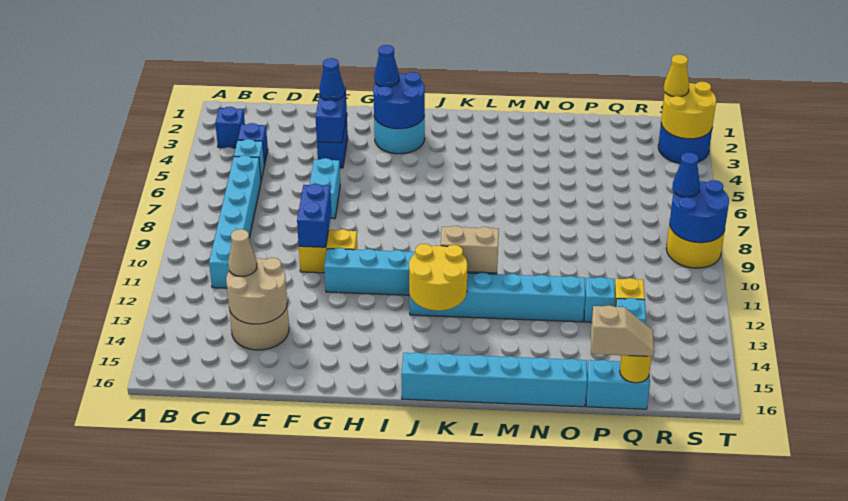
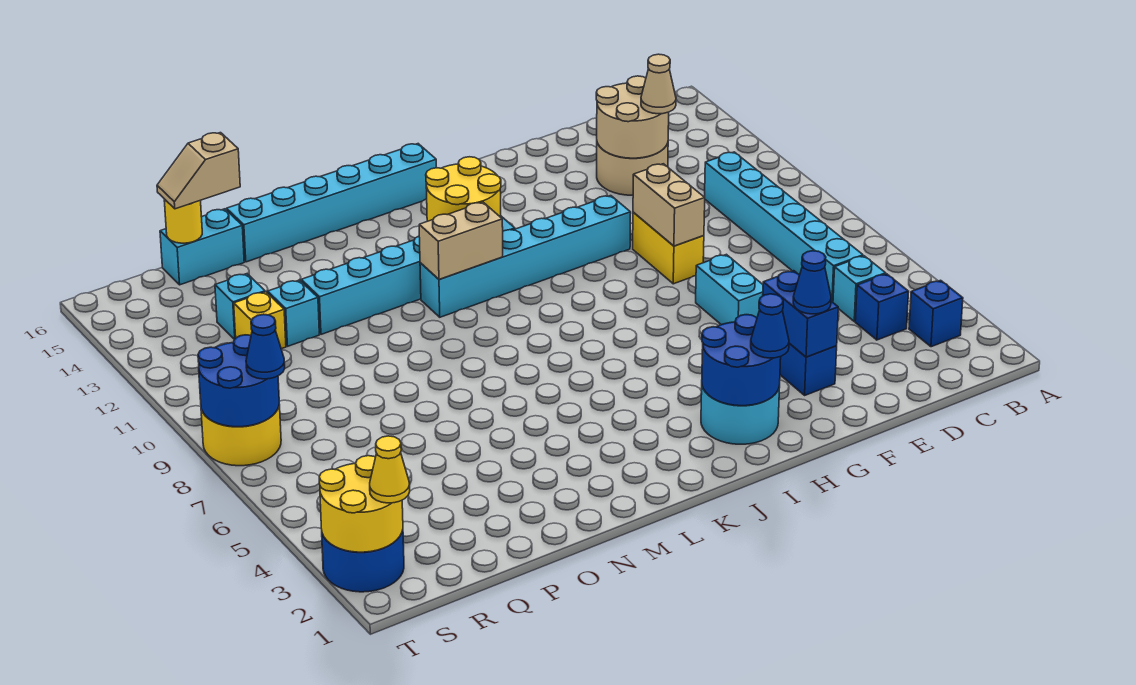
blue brick F9:F10 level 2 -> tan brick F9:F10 level 2
yellow brick F10:G10 level 1 -> yellow brick F9:F10 level 1

